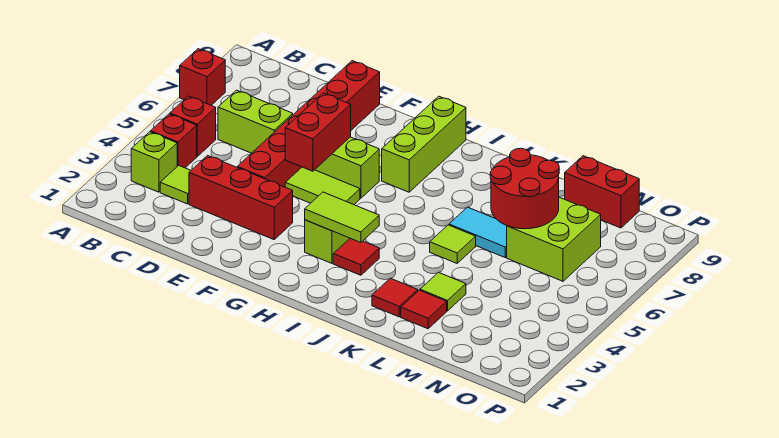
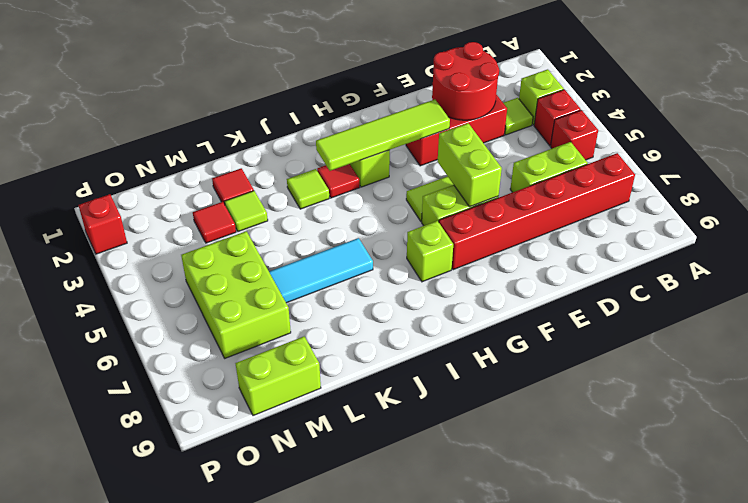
red brick A7 level 1 -> red brick P2 level 1
red brick E4:E9 level 1 -> red brick B7:G7 level 1
red brick F5:F6 level 2 -> lime brick F5:F6 level 2
lime tile H3:I3 level 2 -> lime tile F3:I3 level 2
lime brick H7:H9 level 1 -> lime brick H7 level 1
red tile K2 level 1 -> red tile M3 level 1
lime tile K5 level 1 -> lime tile J3 level 1
cyan tile K6:L6 level 1 -> cyan tile J6:L6 level 1
red round brick L6:M7 level 2 -> red round brick D2:E3 level 2
lime brick M6:N7 level 1 -> lime brick M5:N7 level 1
red brick M9:N9 level 1 -> lime brick M9:N9 level 1

